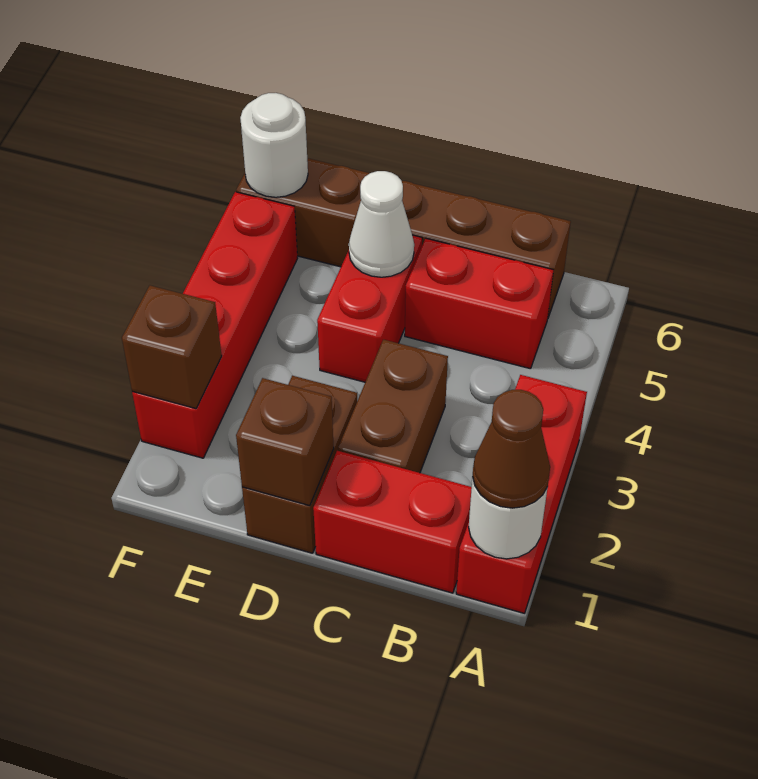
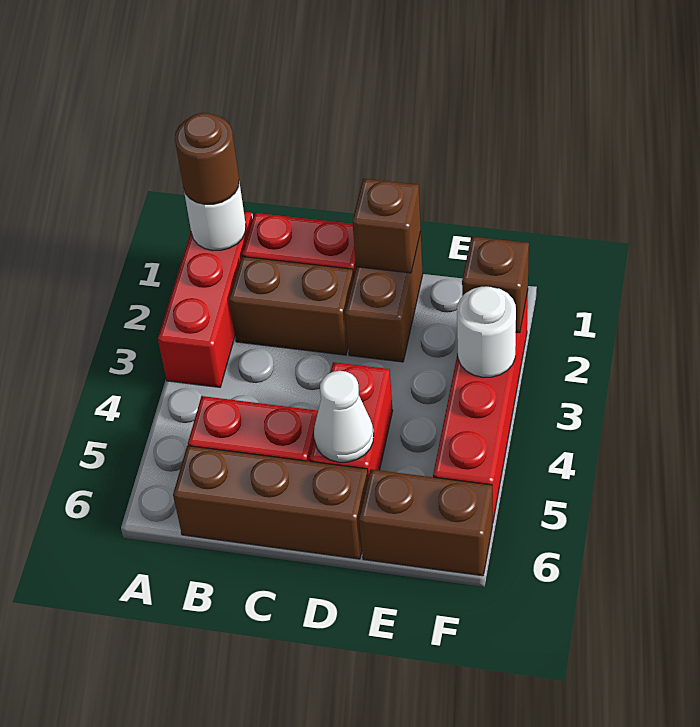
brown cone A1 level 3 -> brown round brick A1 level 3
brown brick C2:C3 level 1 -> brown brick B2:C2 level 1
white round brick F6 level 2 -> white round brick F3 level 2

